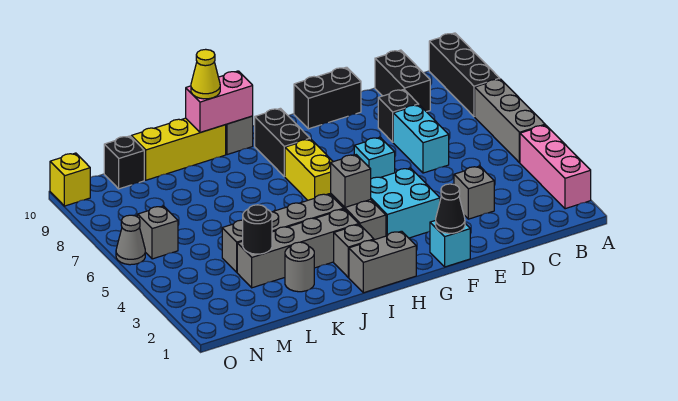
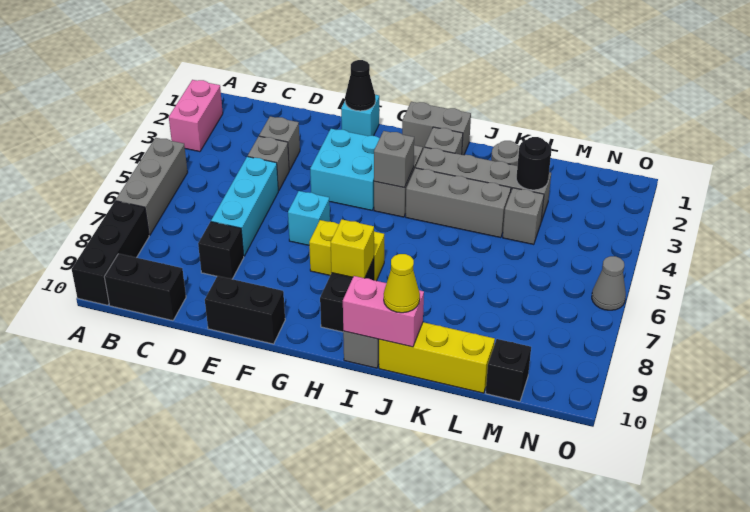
pink brick A2:A4 level 1 -> pink brick A2:A3 level 1
black brick C9:C10 level 1 -> black brick B10:C10 level 1
cyan brick D6:D7 level 1 -> cyan brick D5:D7 level 1
yellow brick H6:H7 level 1 -> yellow brick G7:H7 level 1
grey brick N6 level 1 -> grey brick D4 level 1
yellow brick O10 level 1 -> yellow brick H8 level 2

